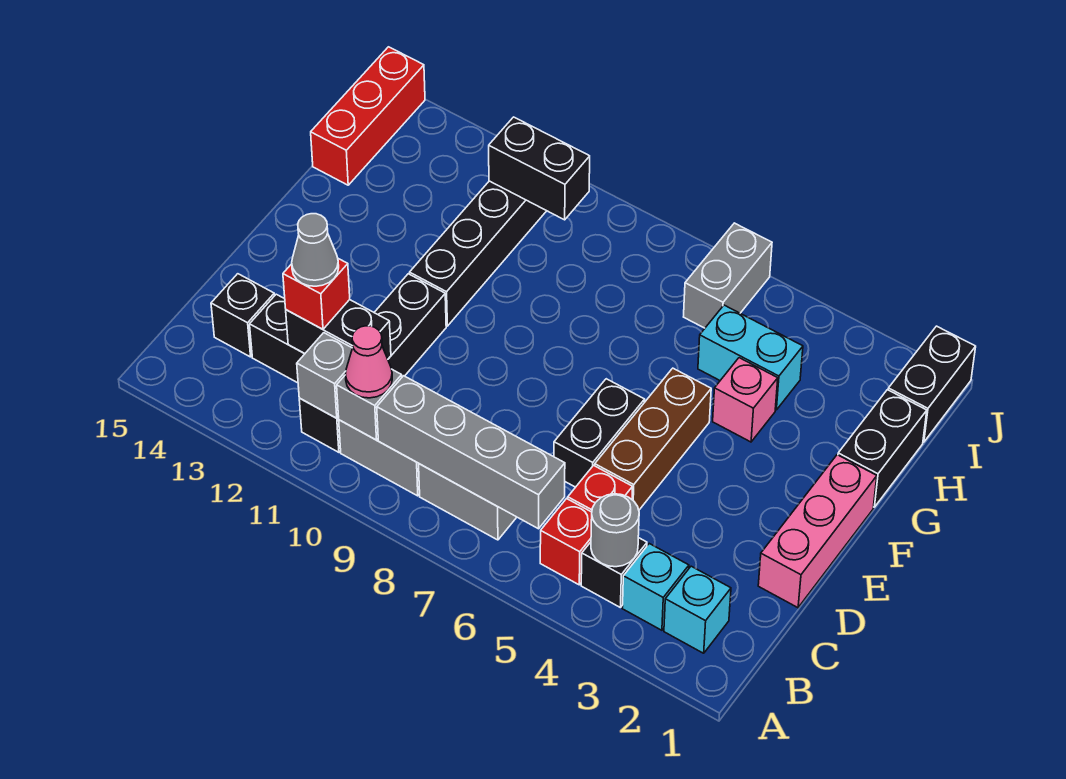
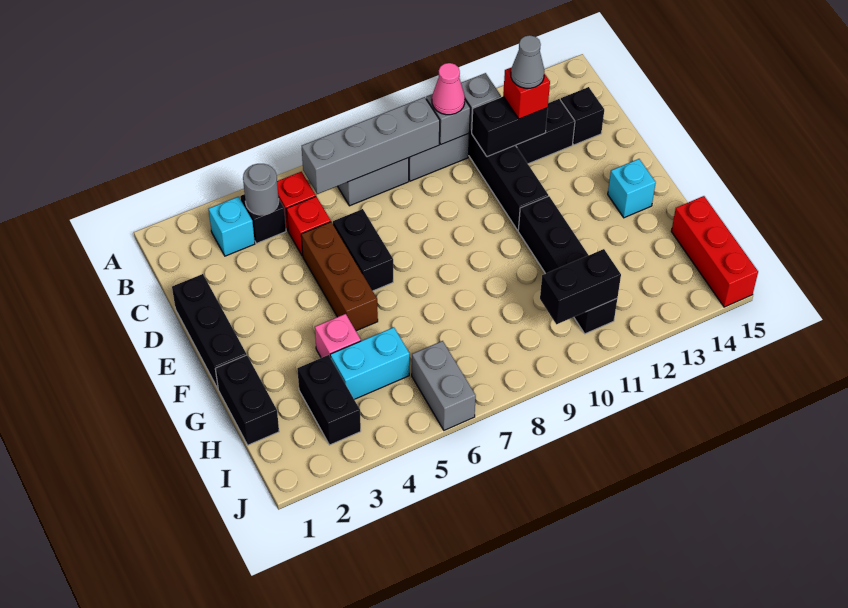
cyan brick B2 level 1 -> cyan brick F14 level 1
pink brick D1:F1 level 1 -> black brick D1:F1 level 1
black brick I1:J1 level 1 -> black brick H3:I3 level 1

